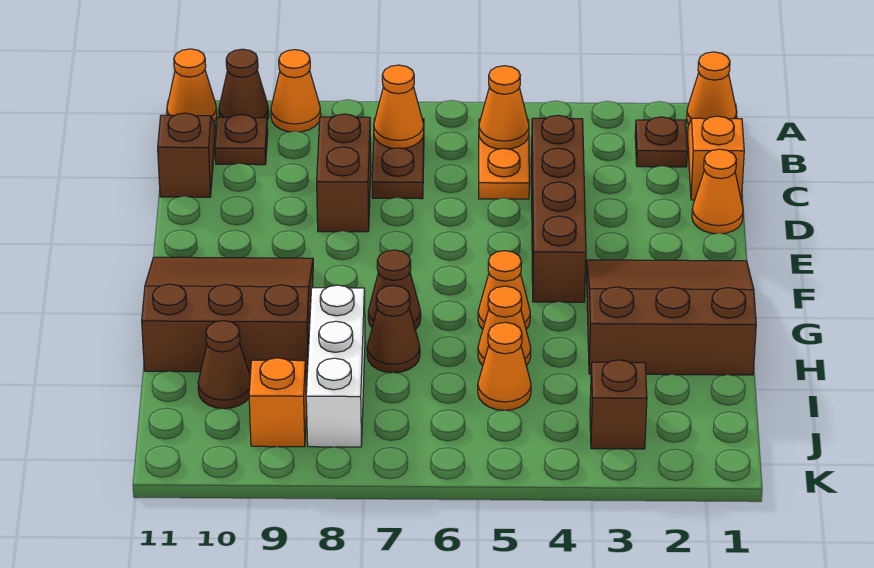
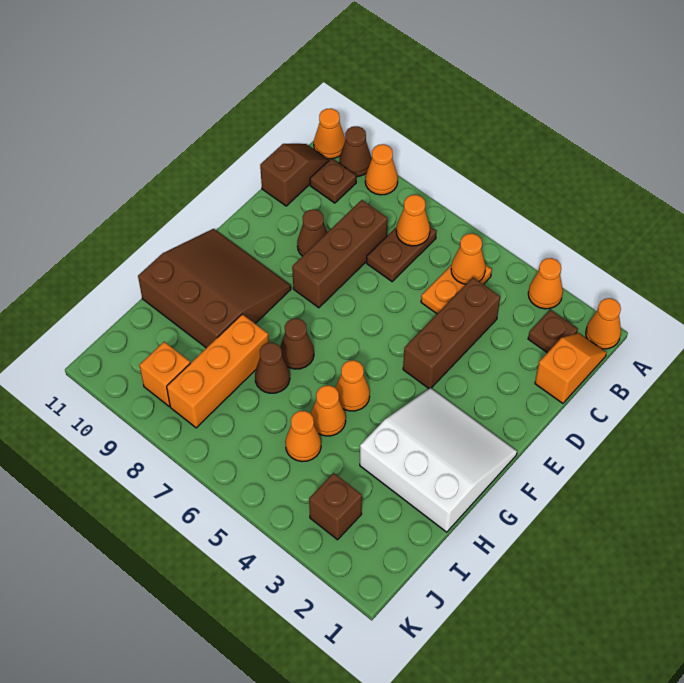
brown brick C4:F4 level 1 -> brown brick C4:E4 level 1
brown brick C8:D8 level 1 -> brown brick C8:E8 level 1
orange cone D1 level 1 -> orange cone A3 level 1
brown slope F1:H3 level 1 top H -> white slope F1:H3 level 1 top H
white brick H8:J8 level 1 -> orange brick H8:J8 level 1
brown cone I10 level 1 -> brown cone D9 level 1

